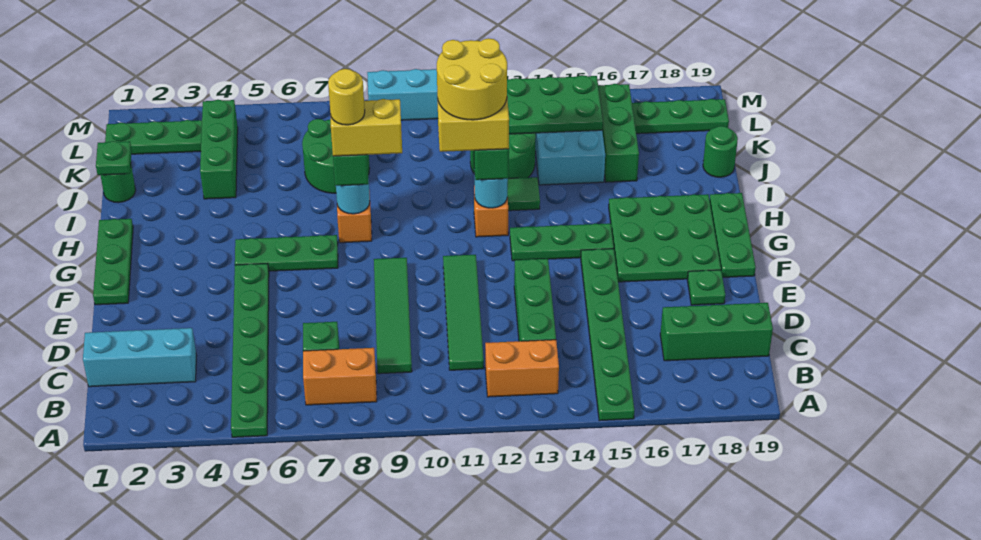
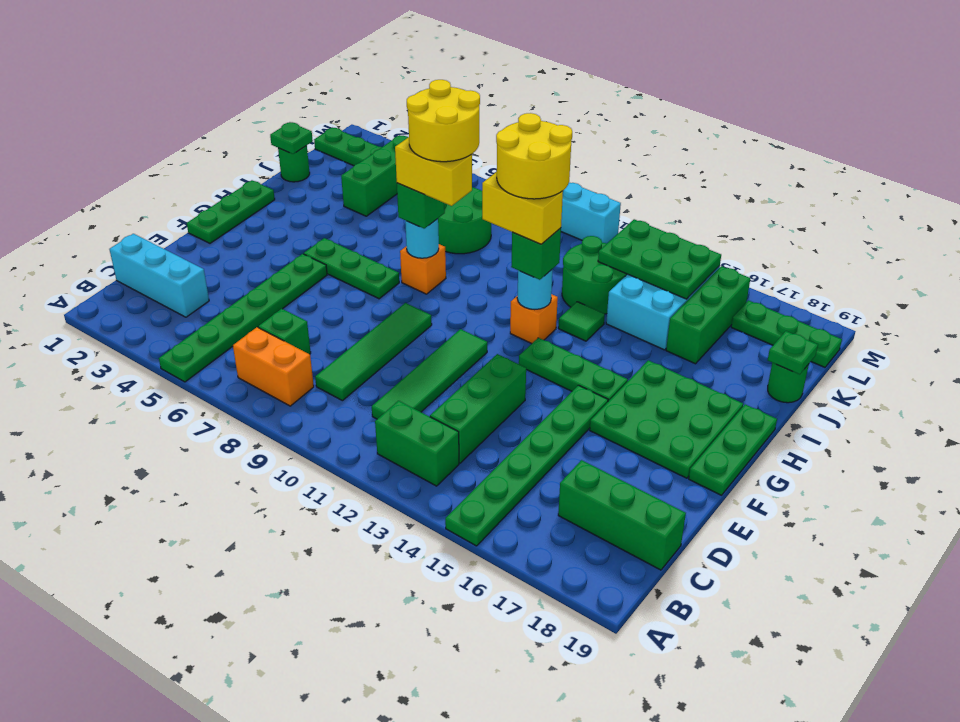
orange brick B12:B13 level 1 -> green brick B12:B13 level 1
green plate E18 level 1 -> green plate J19 level 2
yellow round brick H8 level 5 -> yellow round brick H8:I9 level 5

